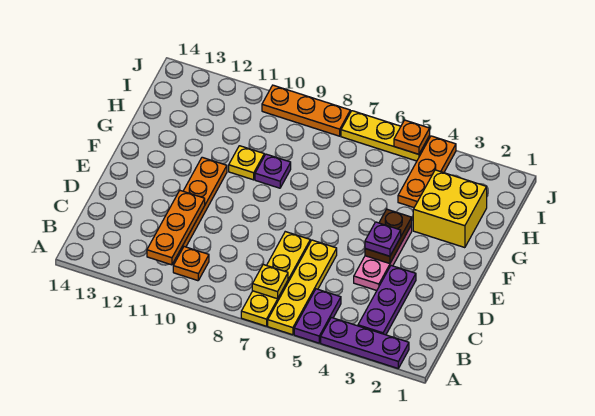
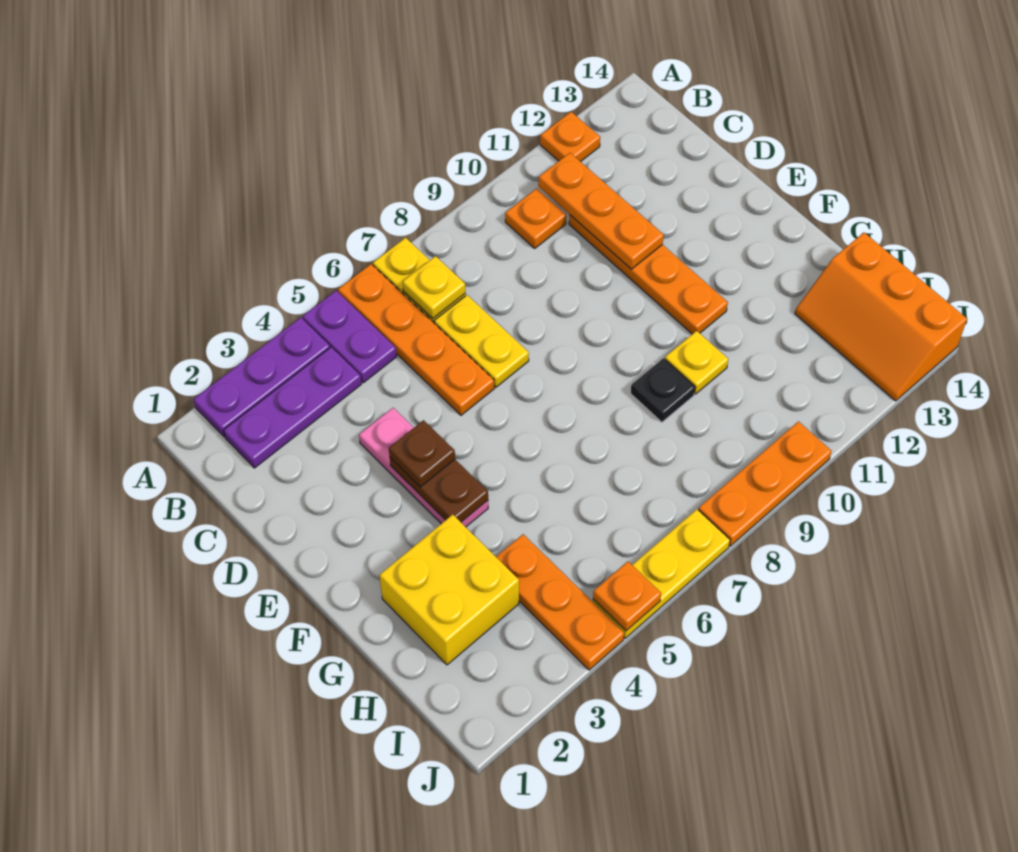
yellow plate A6:D6 level 1 -> orange plate A6:D6 level 1
none -> orange plate A12 level 1
purple plate B3:D3 level 1 -> purple plate B2:B4 level 1
purple plate E4 level 3 -> brown plate E4 level 3
purple plate G9 level 1 -> black plate G9 level 1
none -> orange slope H13:J14 level 1 top 14

